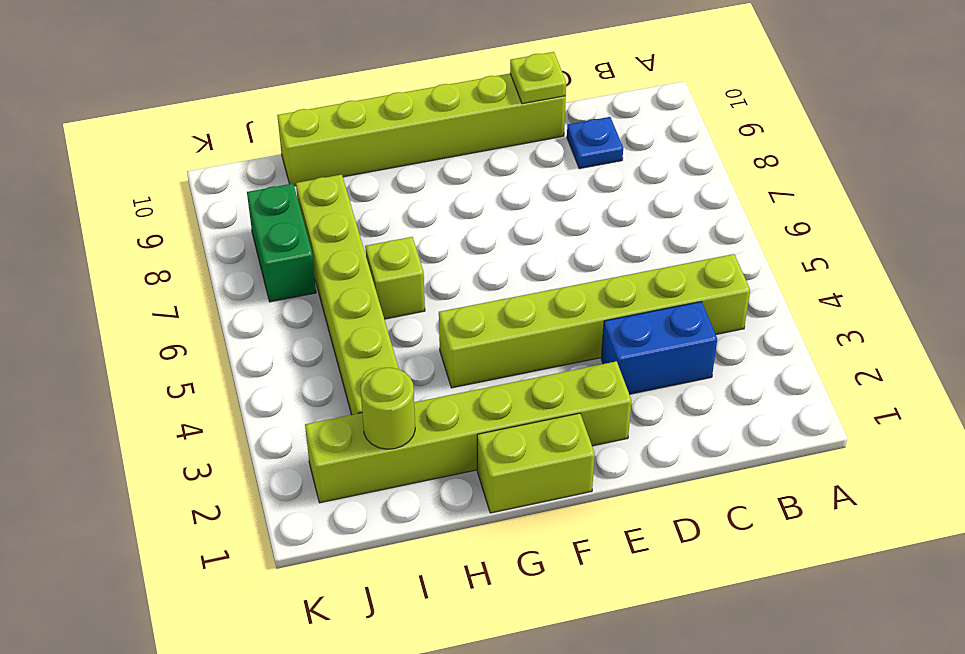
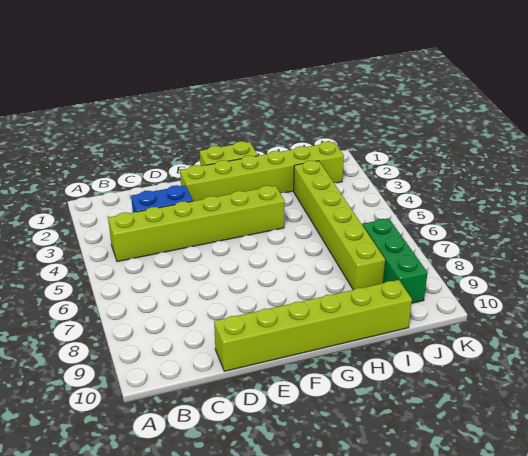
blue plate C9 level 1 -> none
lime plate D10 level 2 -> none
lime brick H6 level 1 -> none
lime round brick I2 level 2 -> none
green brick J7:J8 level 1 -> green brick J7:J9 level 1

